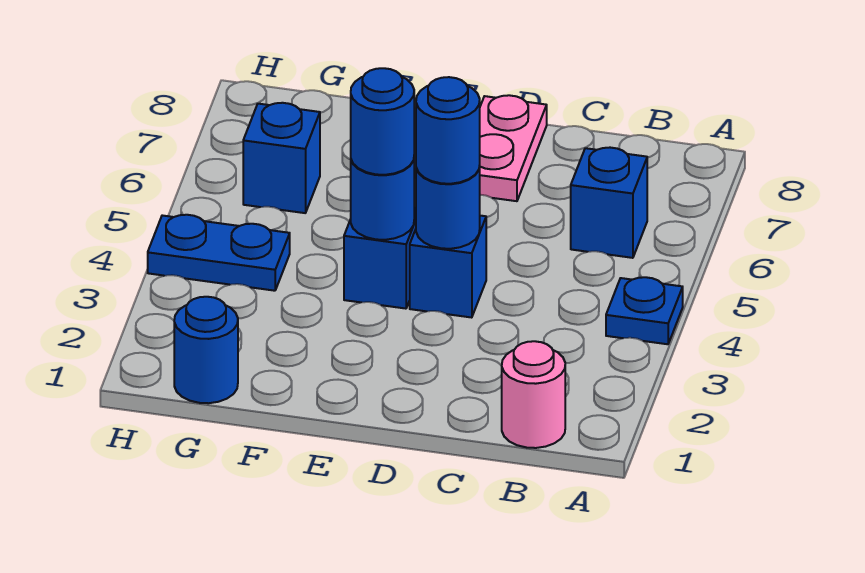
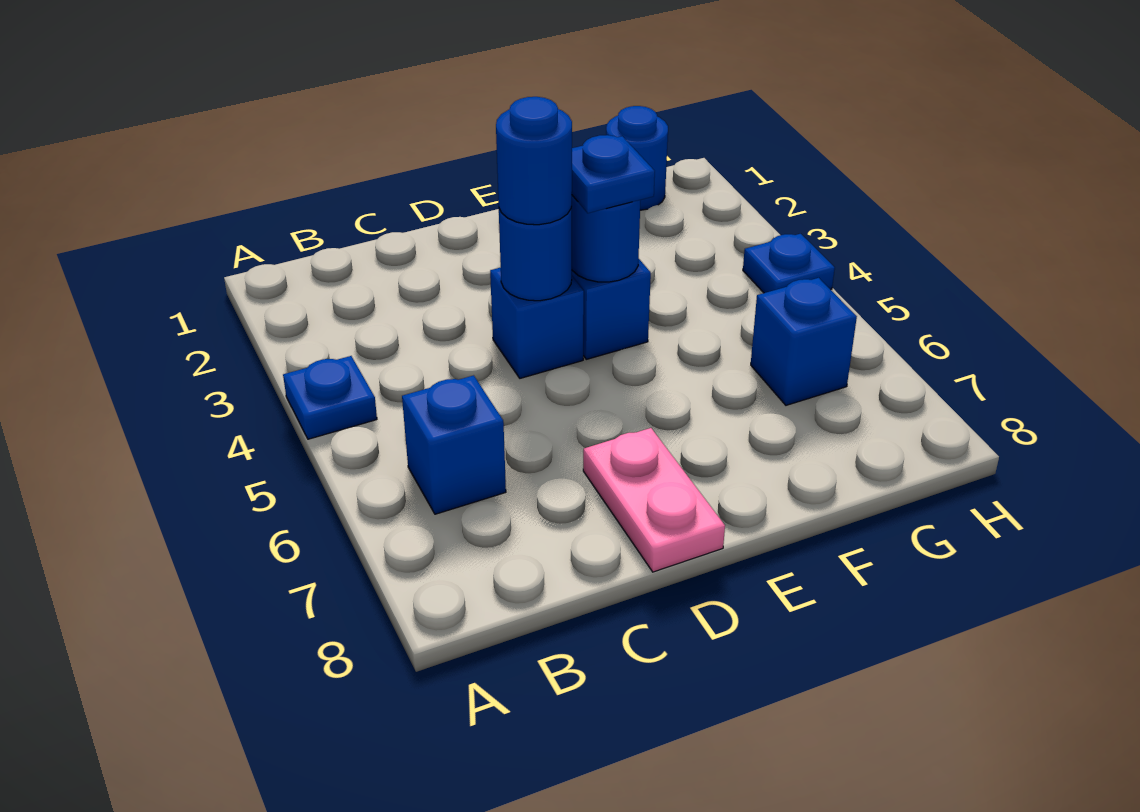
pink round brick B1 level 1 -> none
blue round brick E4 level 3 -> blue plate E4 level 3
blue plate G4:H4 level 1 -> blue plate H4 level 1

